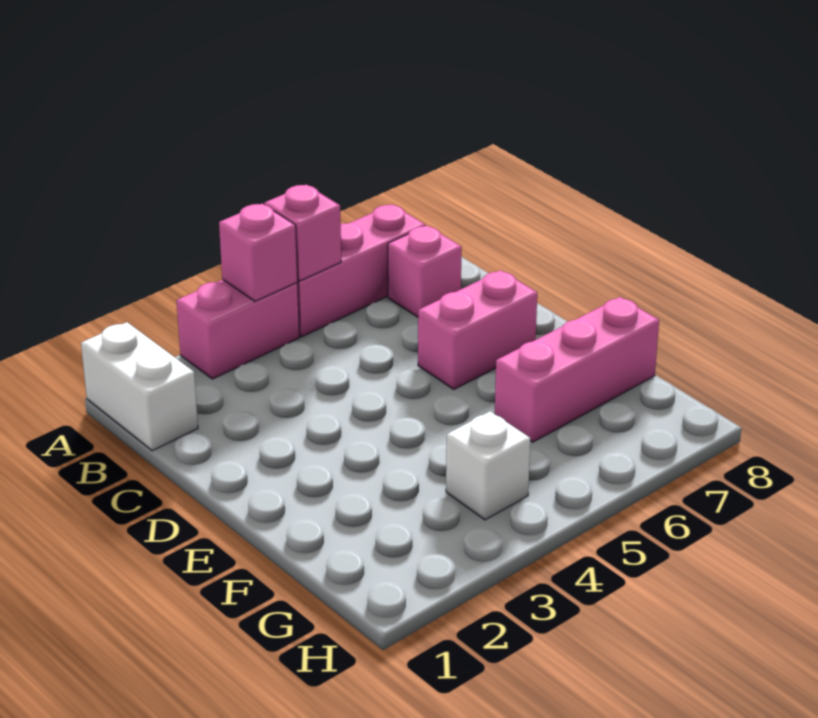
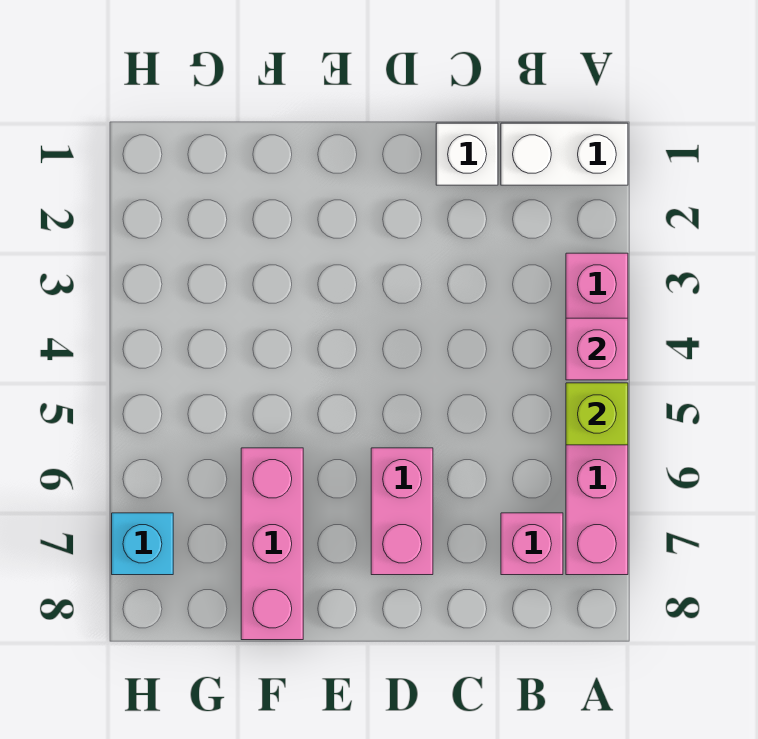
pink brick A5 level 2 -> lime brick A5 level 2
white brick G4 level 1 -> white brick C1 level 1
none -> cyan brick H7 level 1

